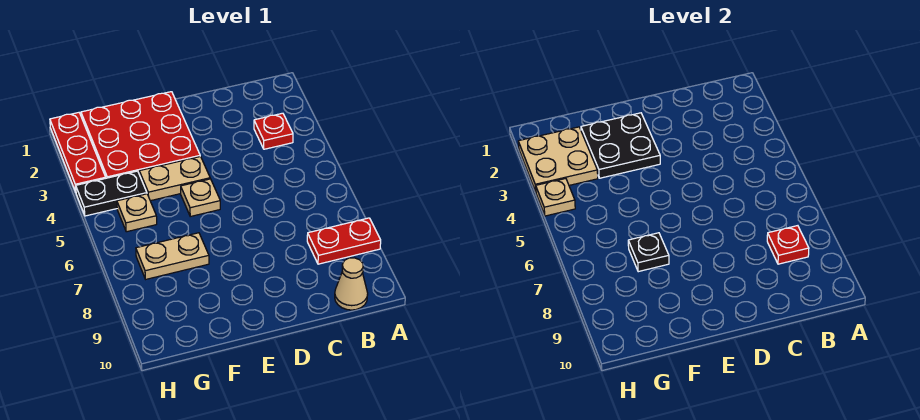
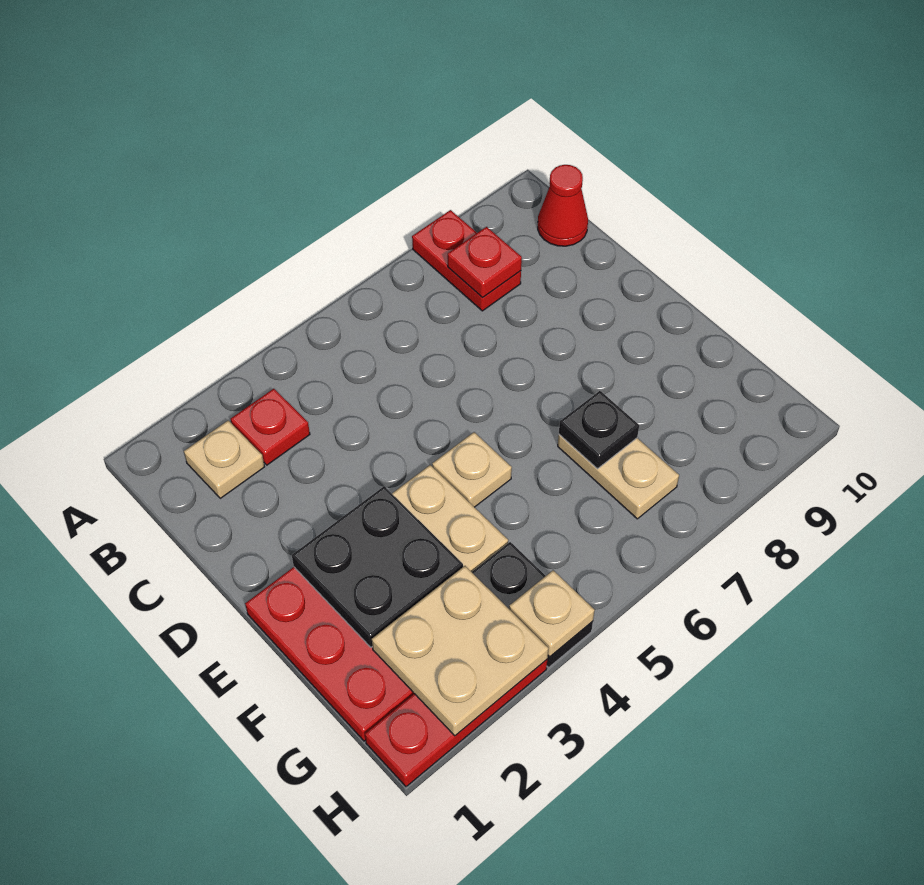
tan cone B10 level 1 -> red cone B10 level 1
tan plate G5 level 1 -> tan plate B2 level 1

